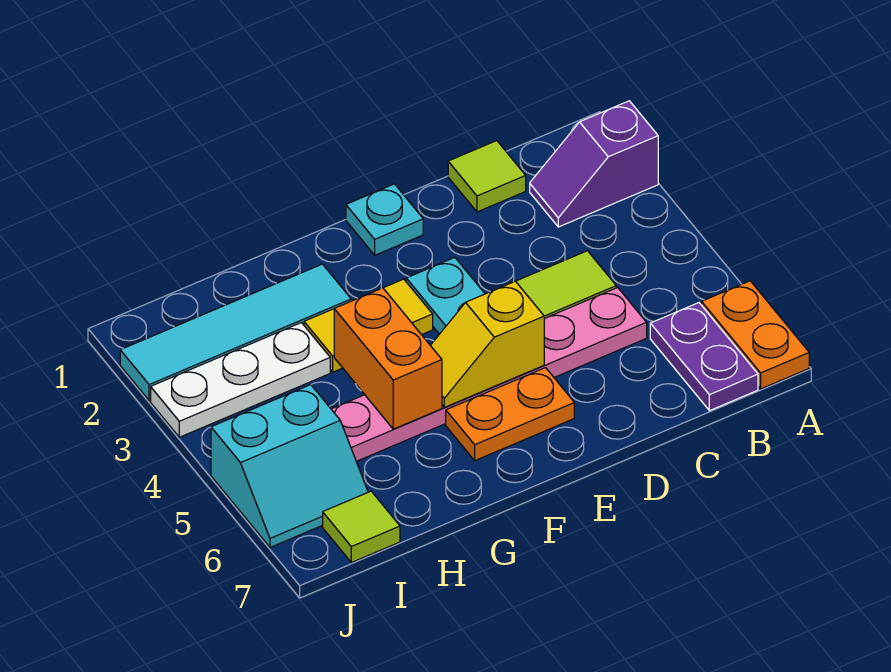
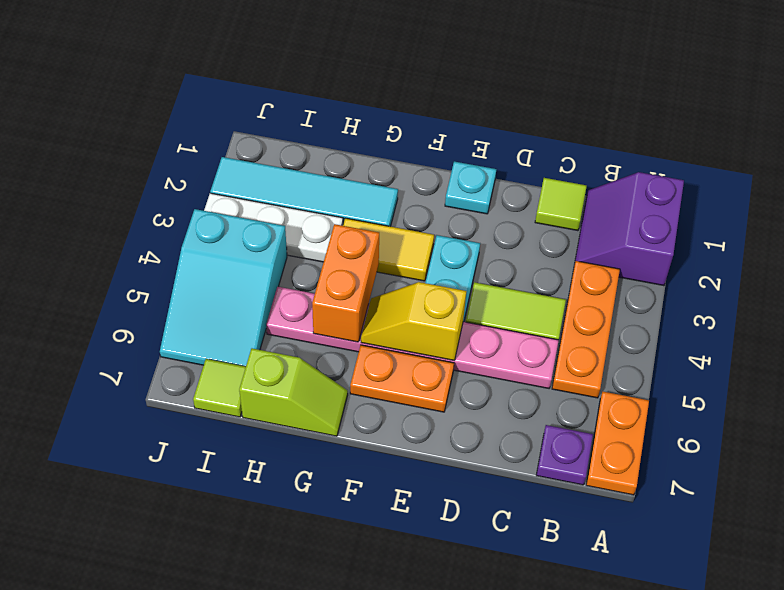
purple slope A2:B2 level 1 top A -> purple slope A1:B2 level 1 top A
none -> orange plate B3:B5 level 1
purple plate B6:B7 level 1 -> purple plate B7 level 1
none -> lime slope G7:H7 level 1 top H
cyan slope I5:J6 level 1 top 5 -> cyan slope I4:J6 level 1 top 4

